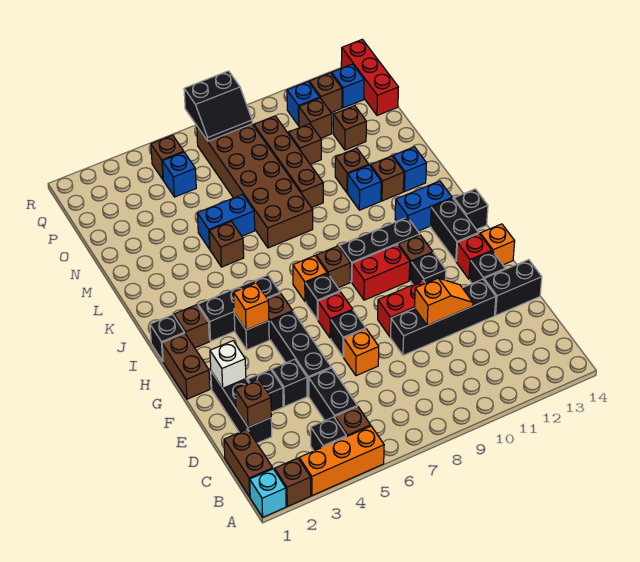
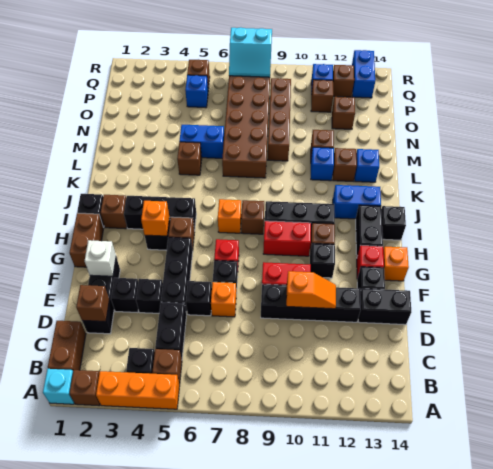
black brick H7 level 1 -> black brick E6 level 1
brown brick O10 level 1 -> none
red brick P14:R14 level 1 -> none
black slope Q7:R8 level 2 top R -> cyan slope Q7:R8 level 2 top R
blue brick Q13 level 1 -> blue brick Q13:R13 level 1

